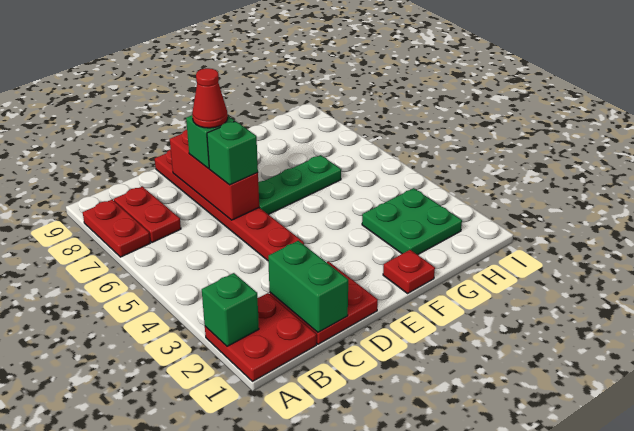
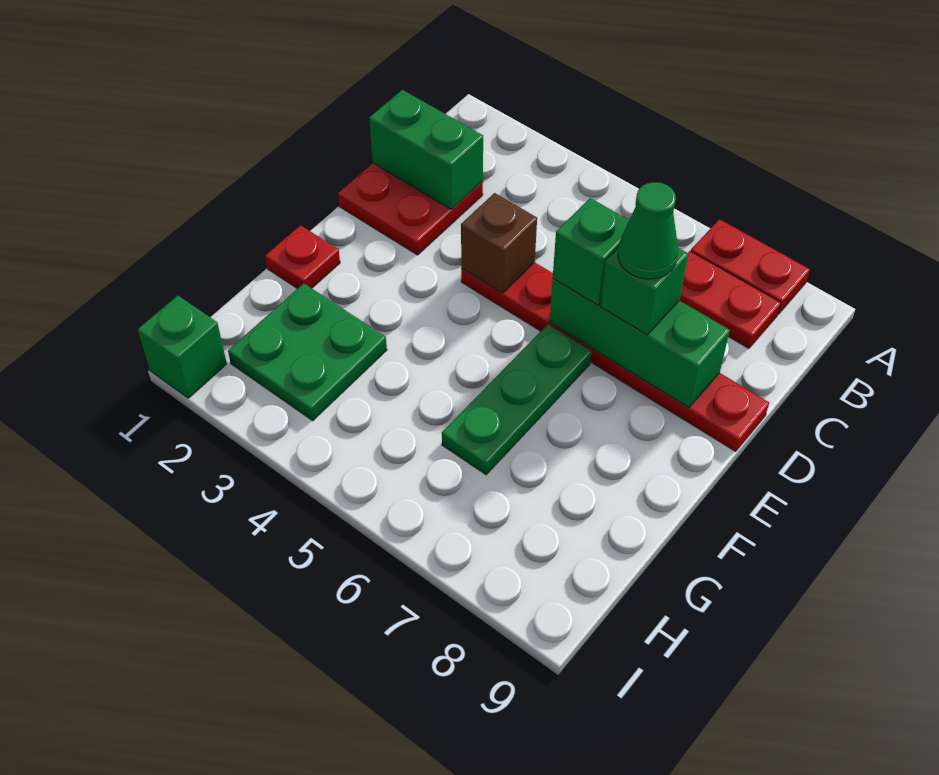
red plate A1:B2 level 1 -> none
green brick A2 level 2 -> green brick I1 level 1
none -> brown brick D4 level 2
red brick D6:D8 level 2 -> green brick D6:D8 level 2
red cone D7 level 4 -> green cone D7 level 4

